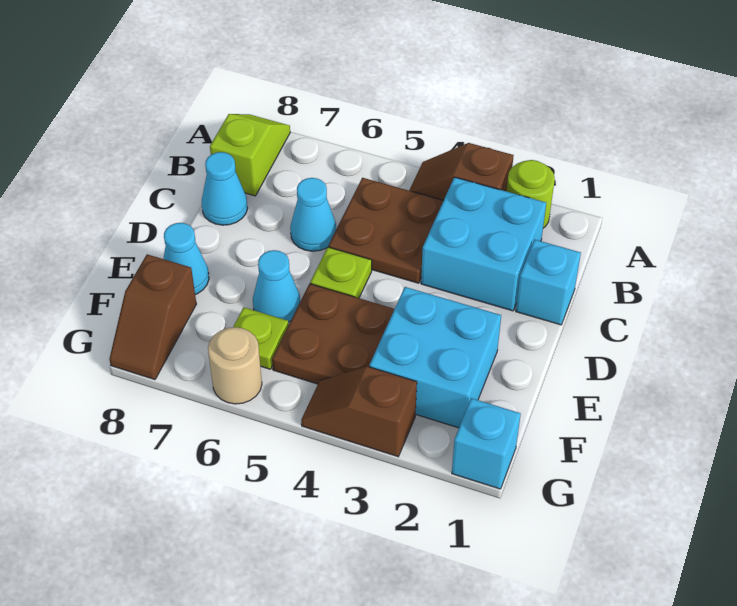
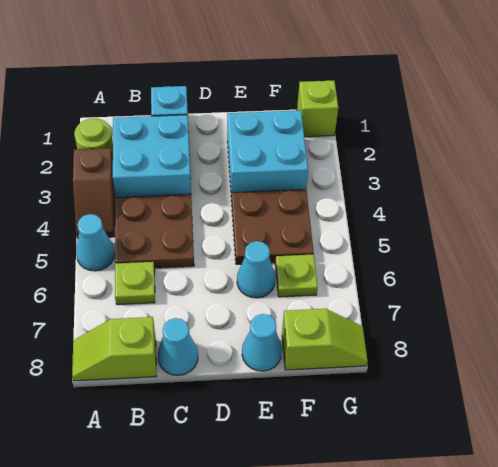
cyan cone C6 level 1 -> cyan cone A5 level 1
lime plate D5 level 1 -> lime plate B6 level 1
brown slope F8:G8 level 1 top F -> lime slope F8:G8 level 1 top F
cyan brick G1 level 1 -> lime brick G1 level 1
brown slope G3:G4 level 1 top 3 -> none
tan round brick G6 level 1 -> none

